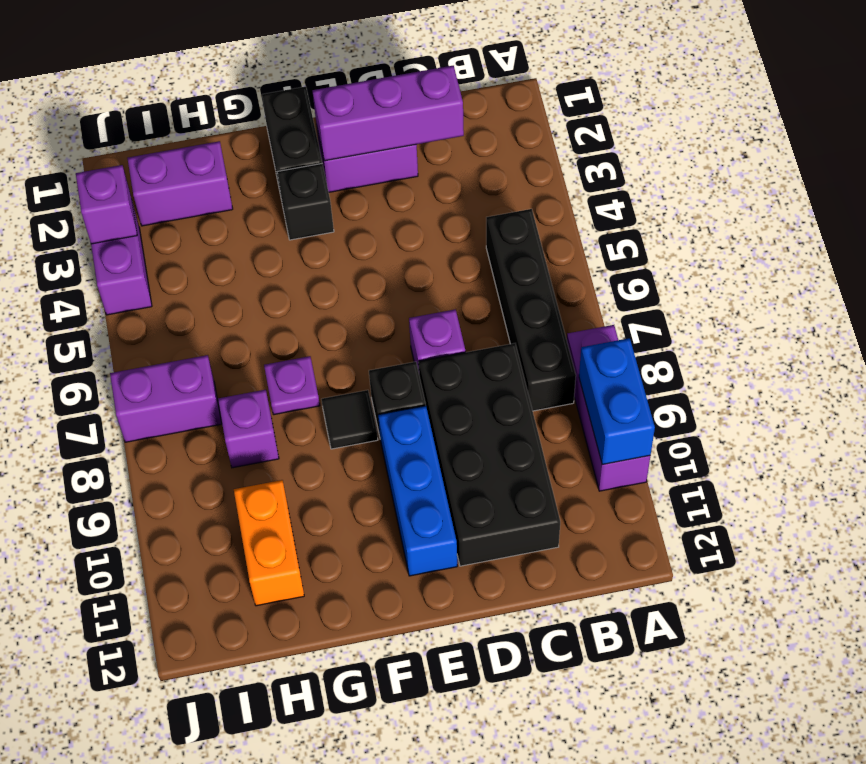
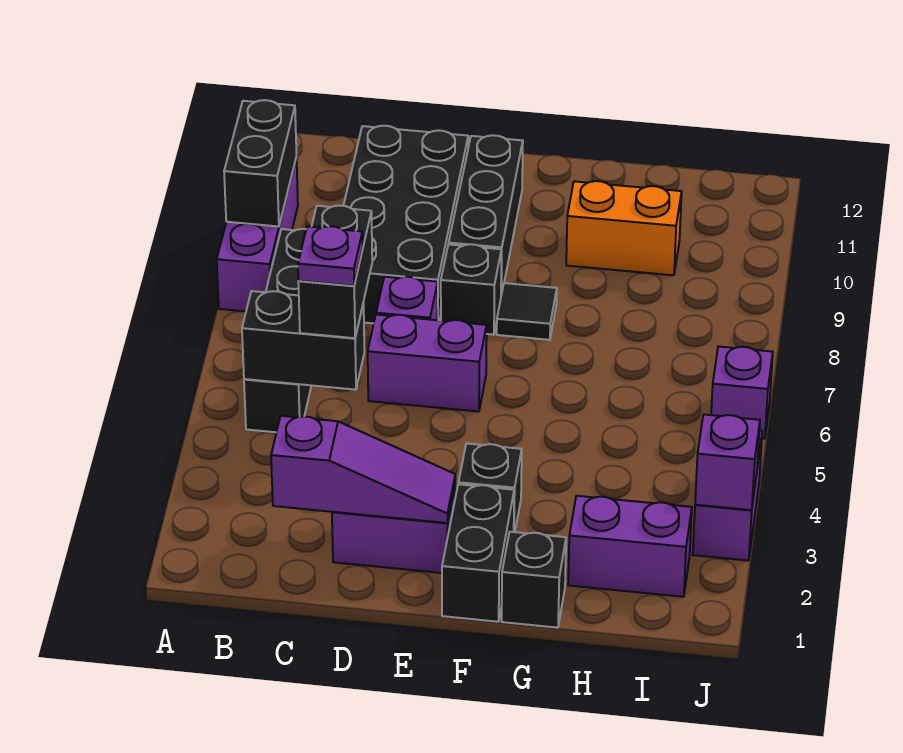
blue brick A9:A10 level 2 -> black brick A9:A10 level 2
none -> black brick B5:C5 level 2
purple brick C2:E2 level 2 -> purple slope C2:E2 level 2 top C
none -> black brick C5:C6 level 3
blue brick E9:E11 level 1 -> black brick E9:E11 level 1
none -> black brick G1 level 1
purple plate G7 level 1 -> purple plate C5 level 4
purple brick H8 level 1 -> purple brick J6 level 1
orange brick H10:H11 level 1 -> orange brick G10:H10 level 1
purple brick I7:J7 level 1 -> purple brick D6:E6 level 1

